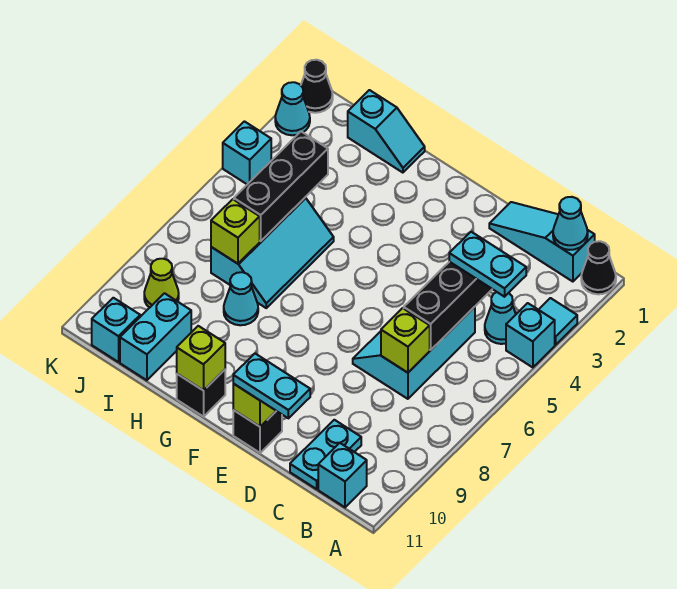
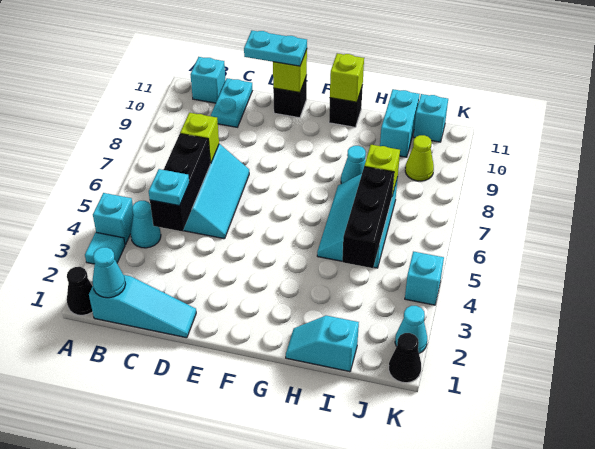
cyan plate B4:C4 level 3 -> cyan plate C4 level 3

